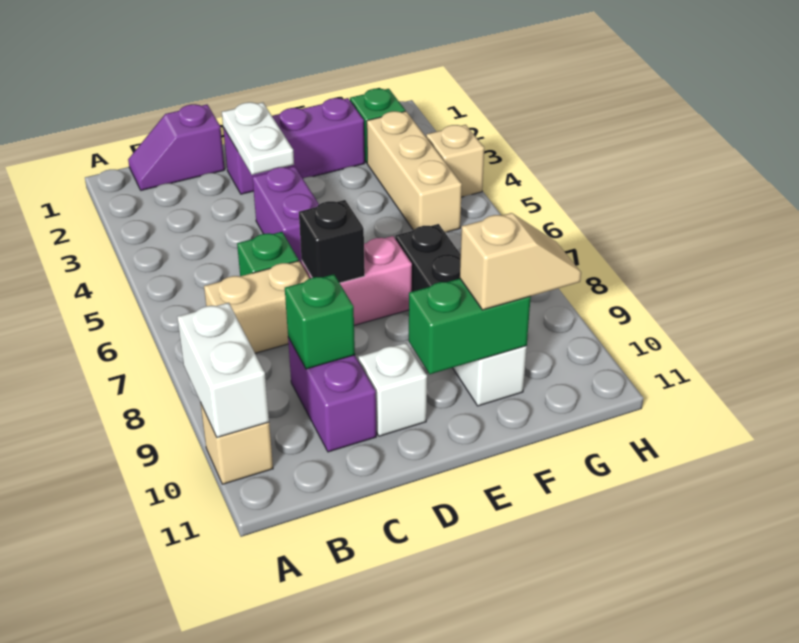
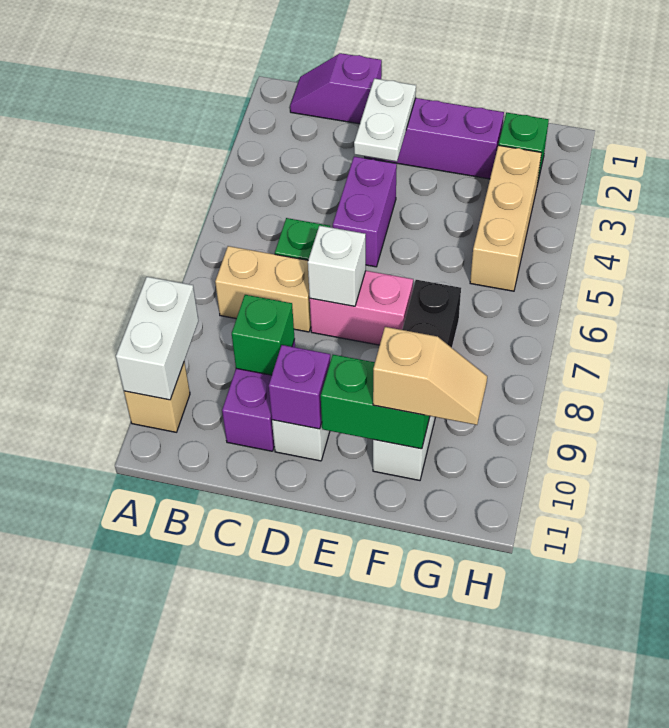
black brick D7 level 2 -> white brick D7 level 2
none -> purple brick D10 level 2
tan brick H4 level 1 -> none

